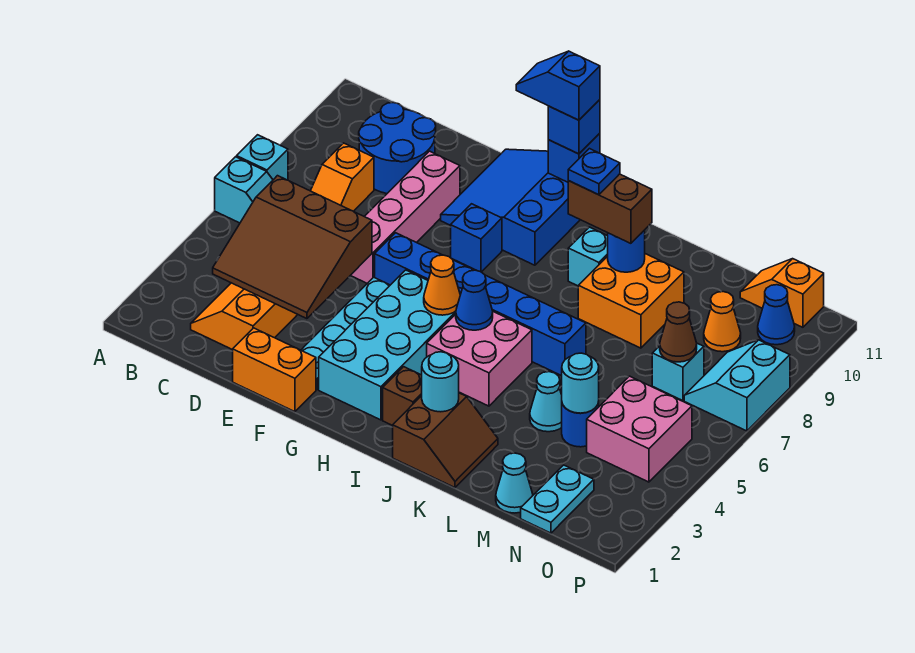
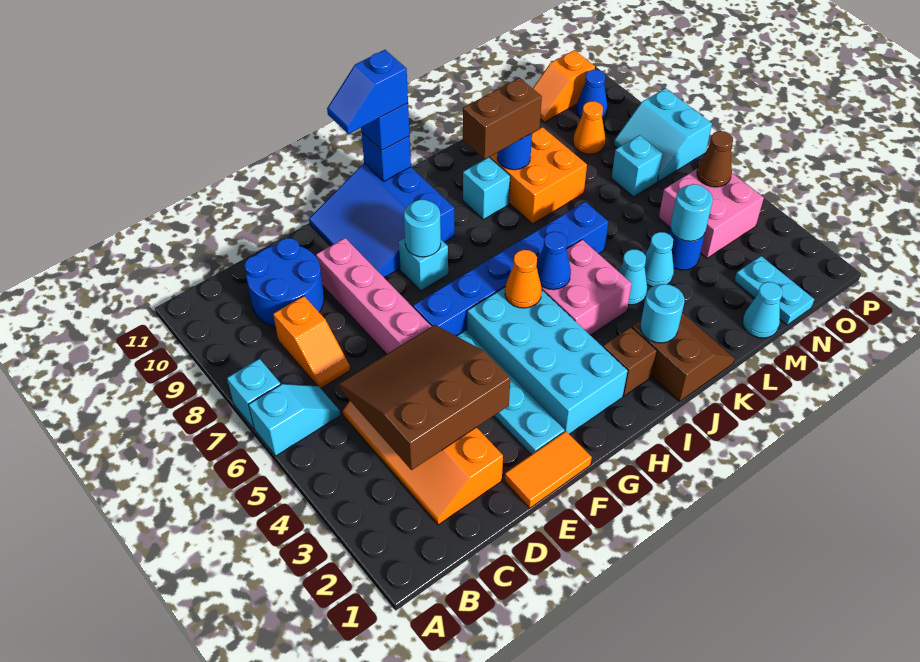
brown slope C3:E5 level 2 top 5 -> brown slope C3:E5 level 2 top 3
orange brick E1:F1 level 1 -> orange tile E1:F1 level 1
blue brick G8 level 1 -> cyan brick G8 level 1
none -> cyan round brick G8 level 2
blue plate J9 level 4 -> none
none -> cyan cone K4 level 1
brown cone N7 level 2 -> brown cone O5 level 2

